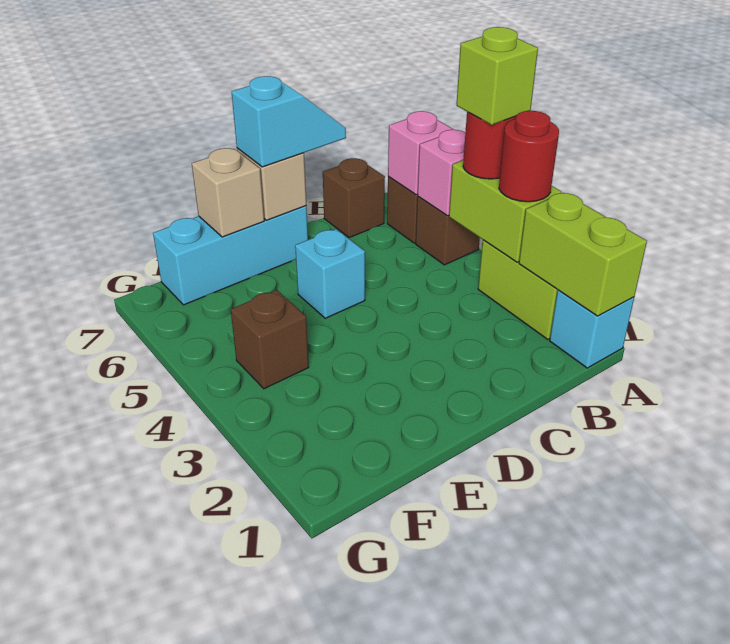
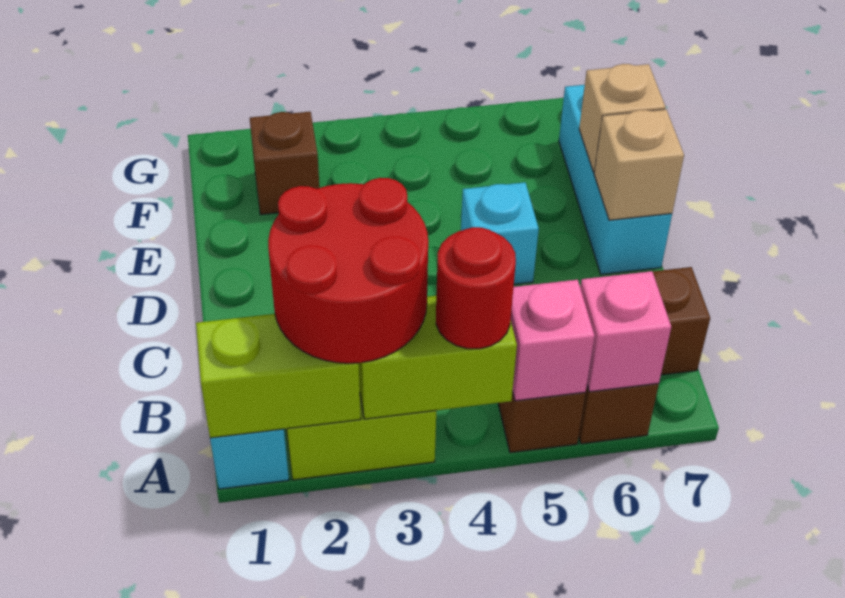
red round brick A3 level 3 -> red round brick A2:B3 level 3
lime brick A4 level 4 -> none
cyan slope C7:D7 level 3 top D -> none
brown brick F4 level 1 -> brown brick F2 level 1

